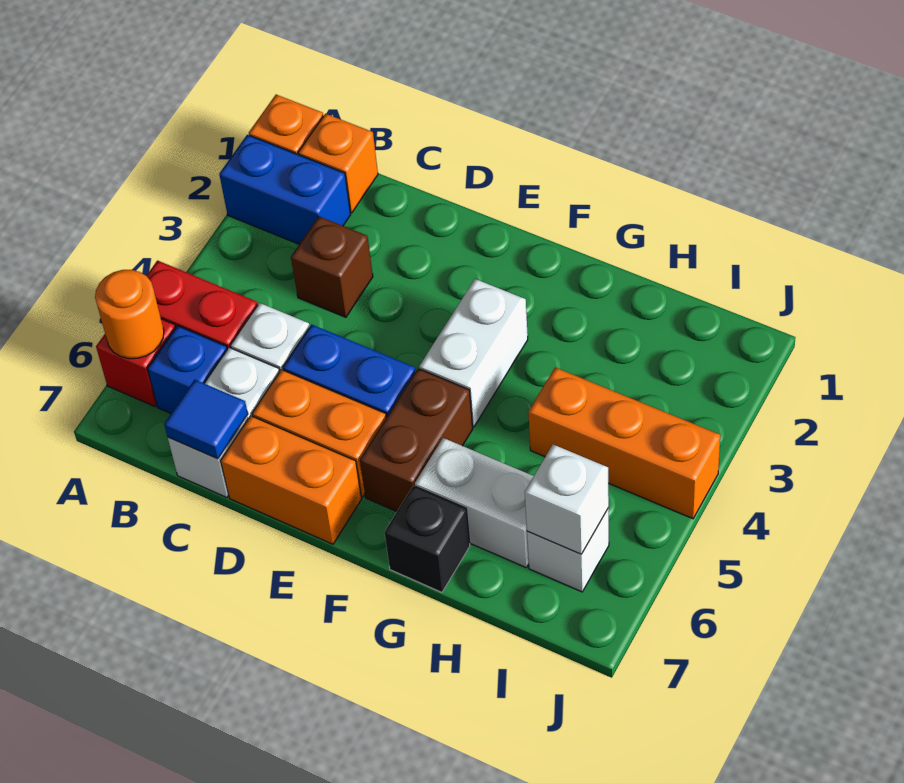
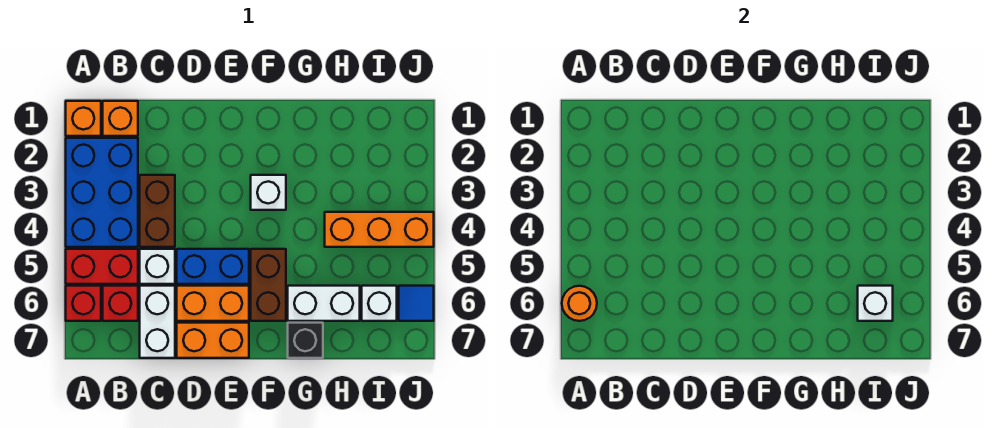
blue brick A2:B2 level 1 -> blue brick A2:B4 level 1
blue brick B6 level 1 -> red brick B6 level 1
brown brick C3 level 1 -> brown brick C3:C4 level 1
blue tile C7 level 2 -> blue tile J6 level 1
white brick F3:F4 level 1 -> white brick F3 level 1

